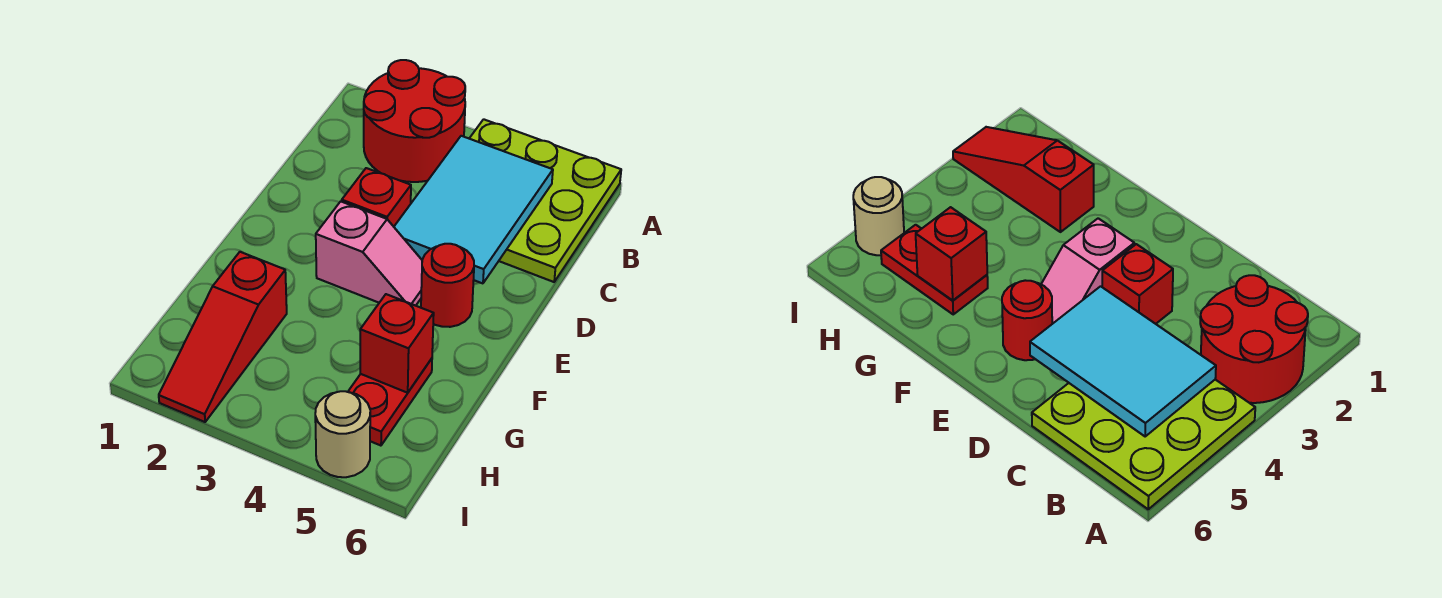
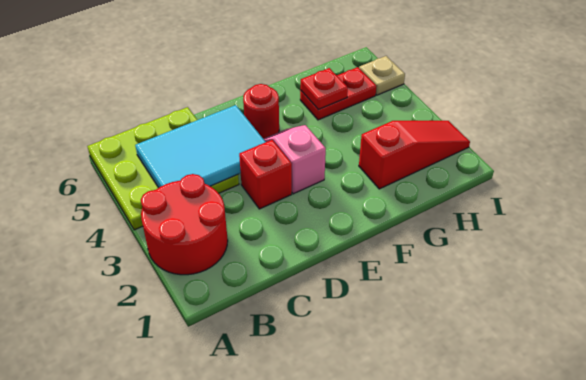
red brick G5 level 2 -> red plate G5 level 2
tan round brick I5 level 1 -> tan plate I5 level 1

